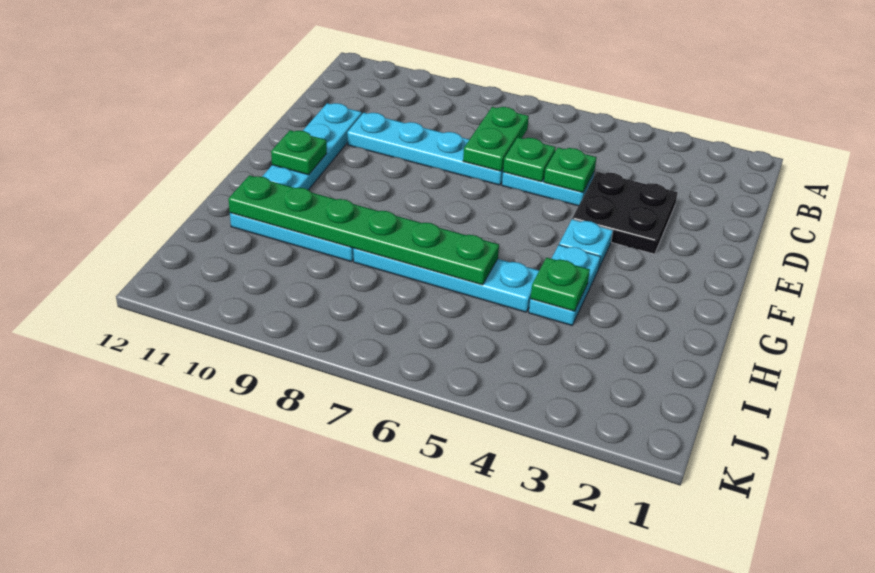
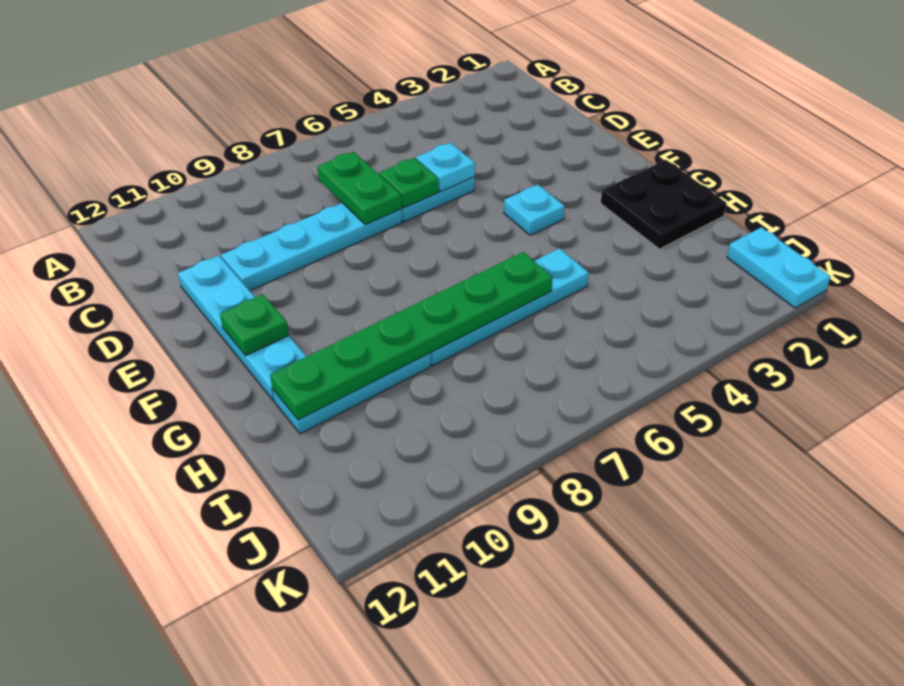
black plate D3:E4 level 1 -> black plate G1:H2 level 1
green plate D5 level 2 -> cyan plate D5 level 2
cyan plate G4:H4 level 1 -> cyan plate J1:K1 level 1
green plate H4 level 2 -> none

